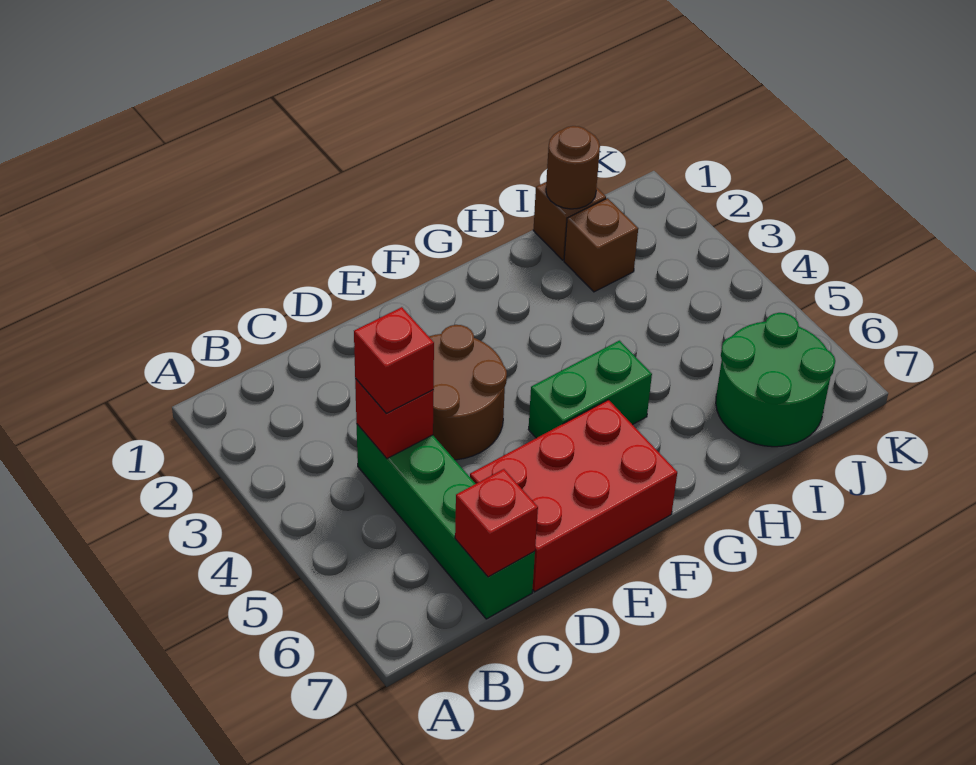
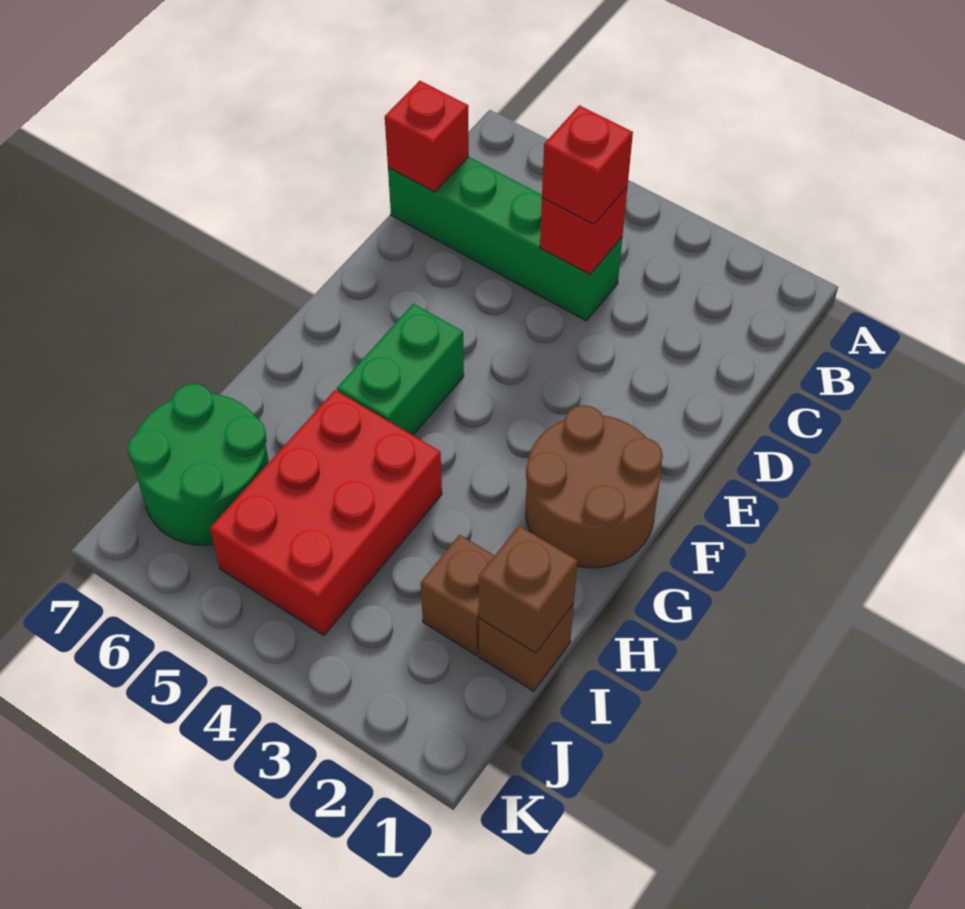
brown round brick D3:E4 level 1 -> brown round brick F1:G2 level 1
red brick D6:F7 level 1 -> red brick H4:J5 level 1
brown round brick I1 level 2 -> brown brick I1 level 2

